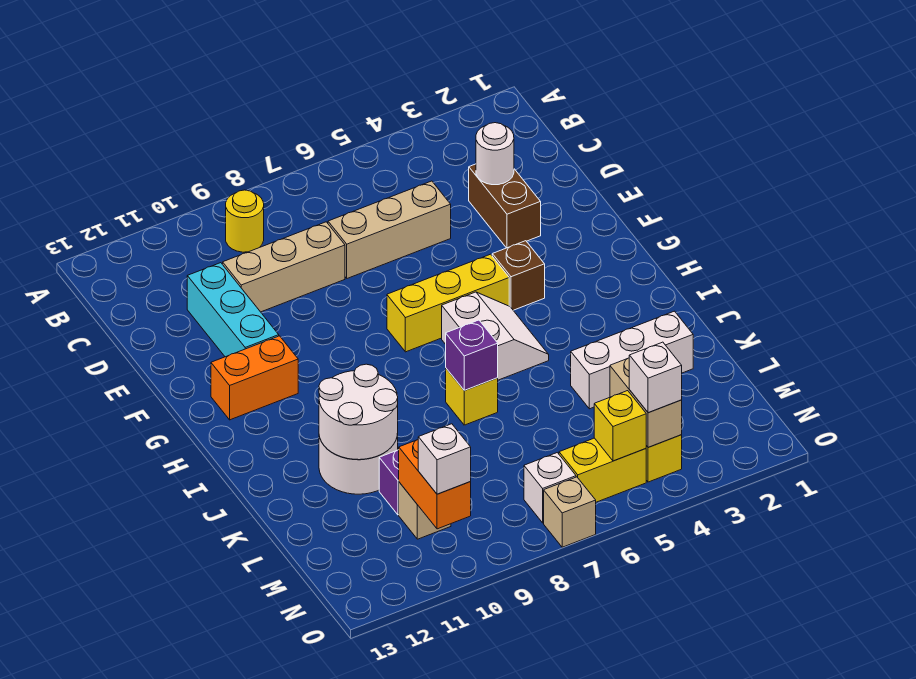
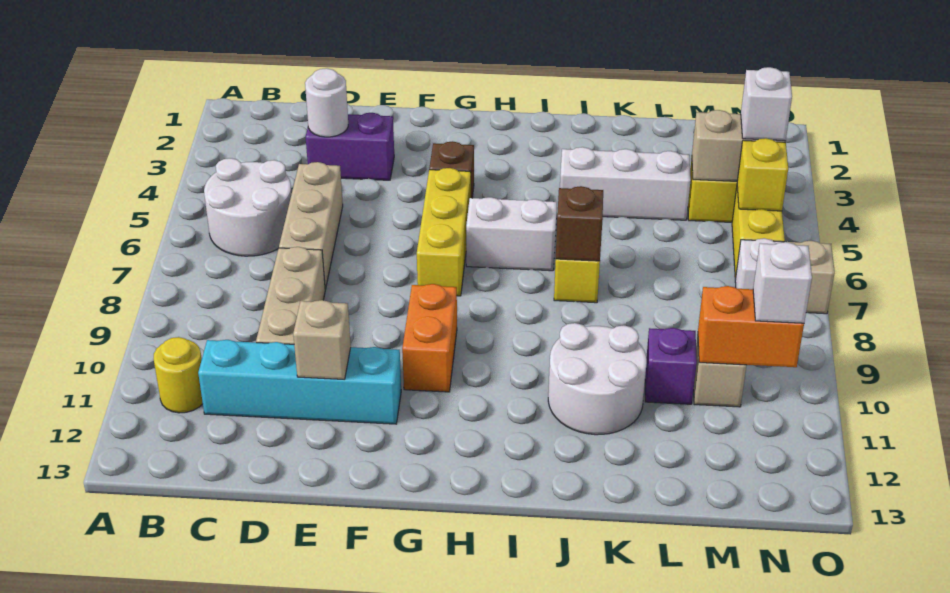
yellow round brick B9 level 1 -> yellow round brick B11 level 1
brown brick D3:E3 level 1 -> purple brick D3:E3 level 1
cyan brick D11:F11 level 1 -> cyan brick C11:F11 level 1
none -> tan brick E11 level 2
orange brick G11:G12 level 1 -> orange brick G9:G10 level 1
purple brick J7 level 2 -> brown brick J7 level 2
white round brick J10:K11 level 2 -> white round brick B5:C6 level 1
white brick K2:K4 level 1 -> white brick J4:L4 level 1

